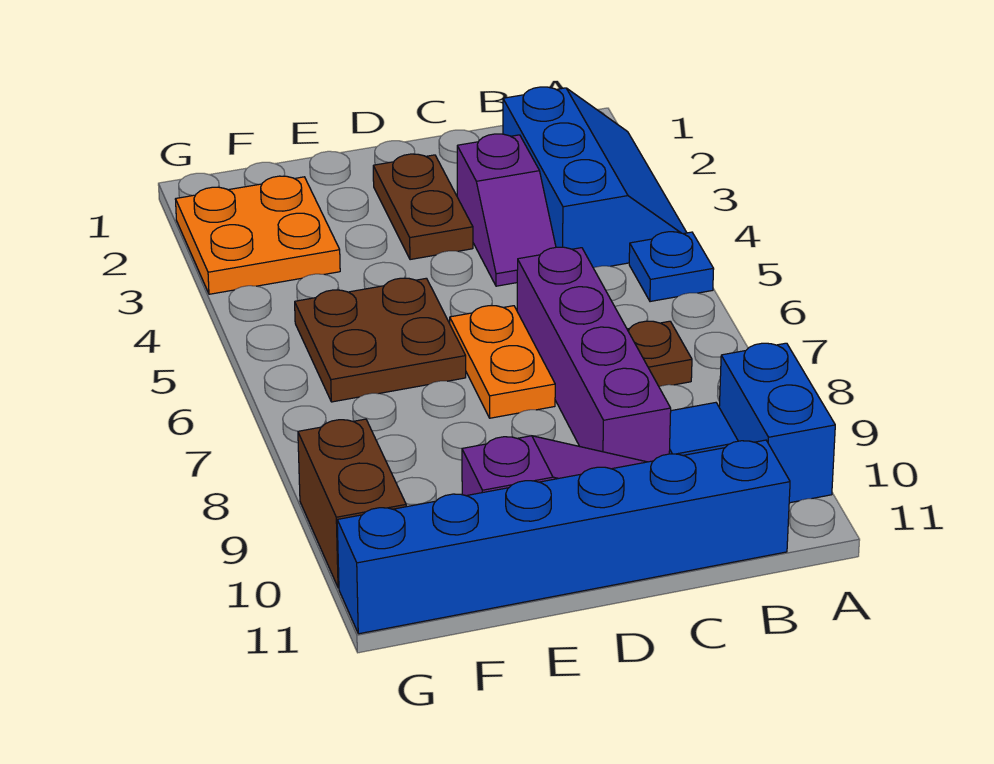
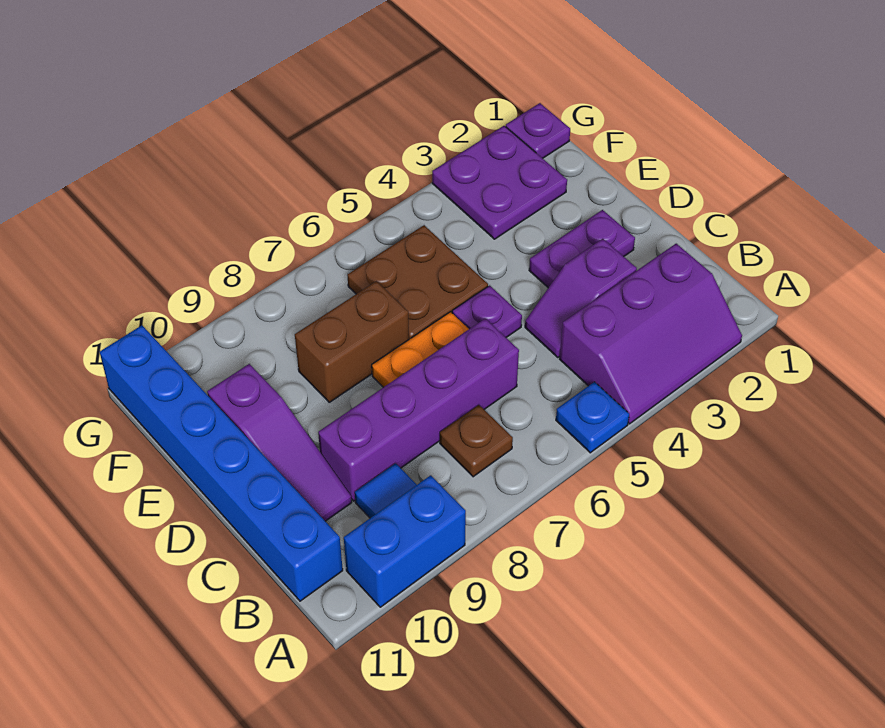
blue slope A2:B4 level 1 top B -> purple slope A2:B4 level 1 top B
brown plate D2:D3 level 1 -> purple plate D2:D3 level 1
none -> purple plate D5 level 1
orange plate F2:G3 level 1 -> purple plate F2:G3 level 1
none -> purple plate G1 level 1
brown brick G9:G10 level 1 -> brown brick E7:E8 level 1

